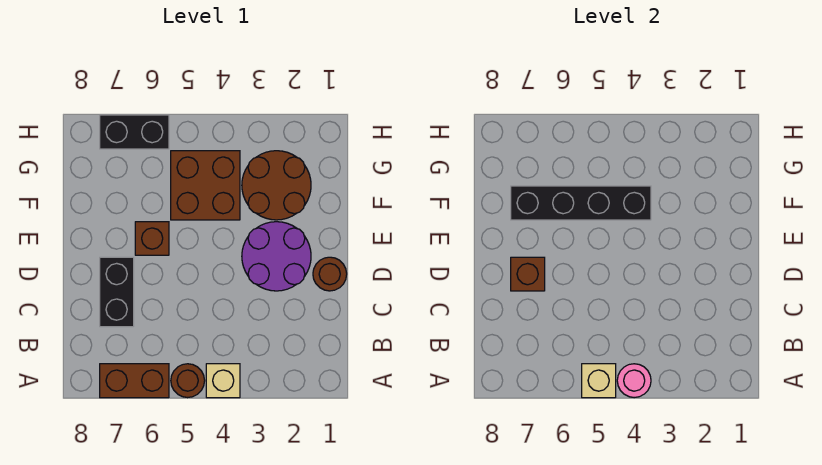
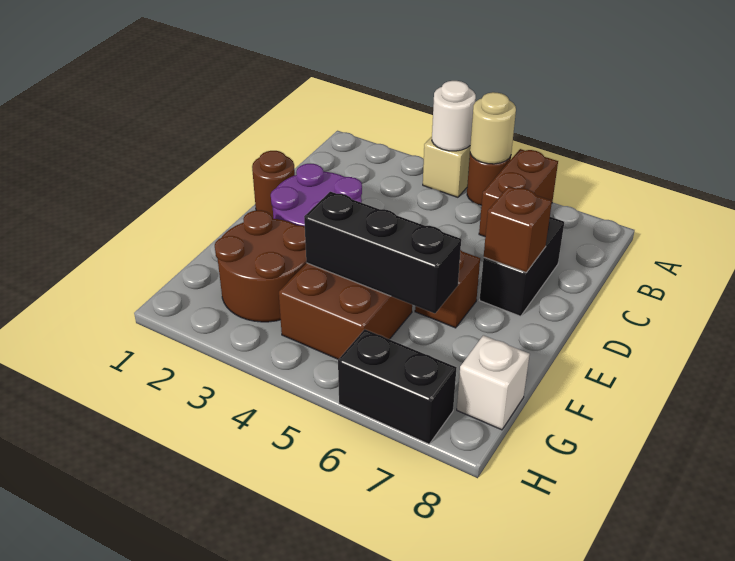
pink round brick A4 level 2 -> white round brick A4 level 2
tan brick A5 level 2 -> tan round brick A5 level 2
brown brick A6:A7 level 1 -> brown brick A6:B6 level 1
black brick F4:F7 level 2 -> black brick F4:F6 level 2
none -> white brick G8 level 1

